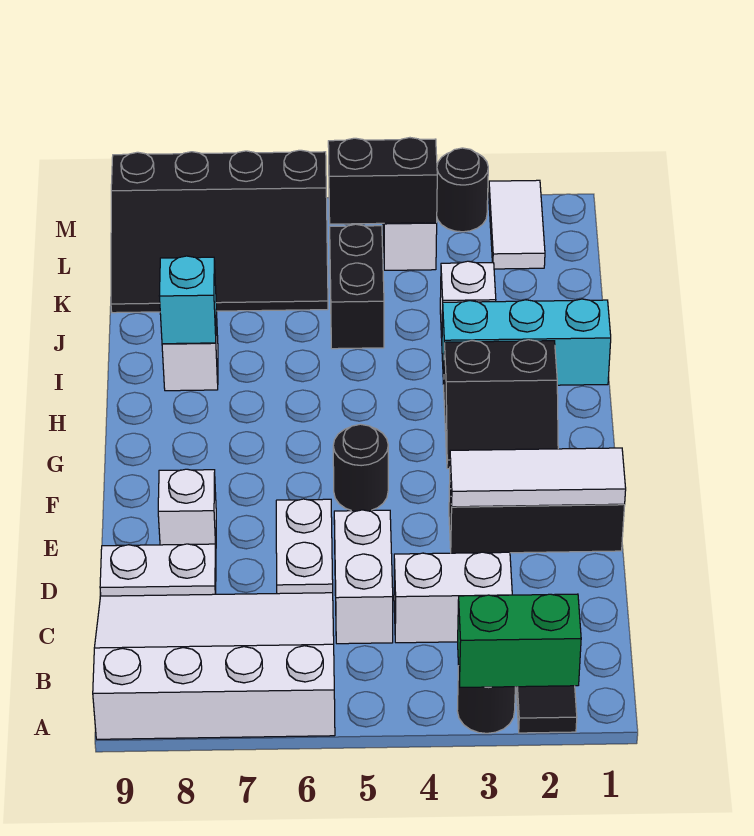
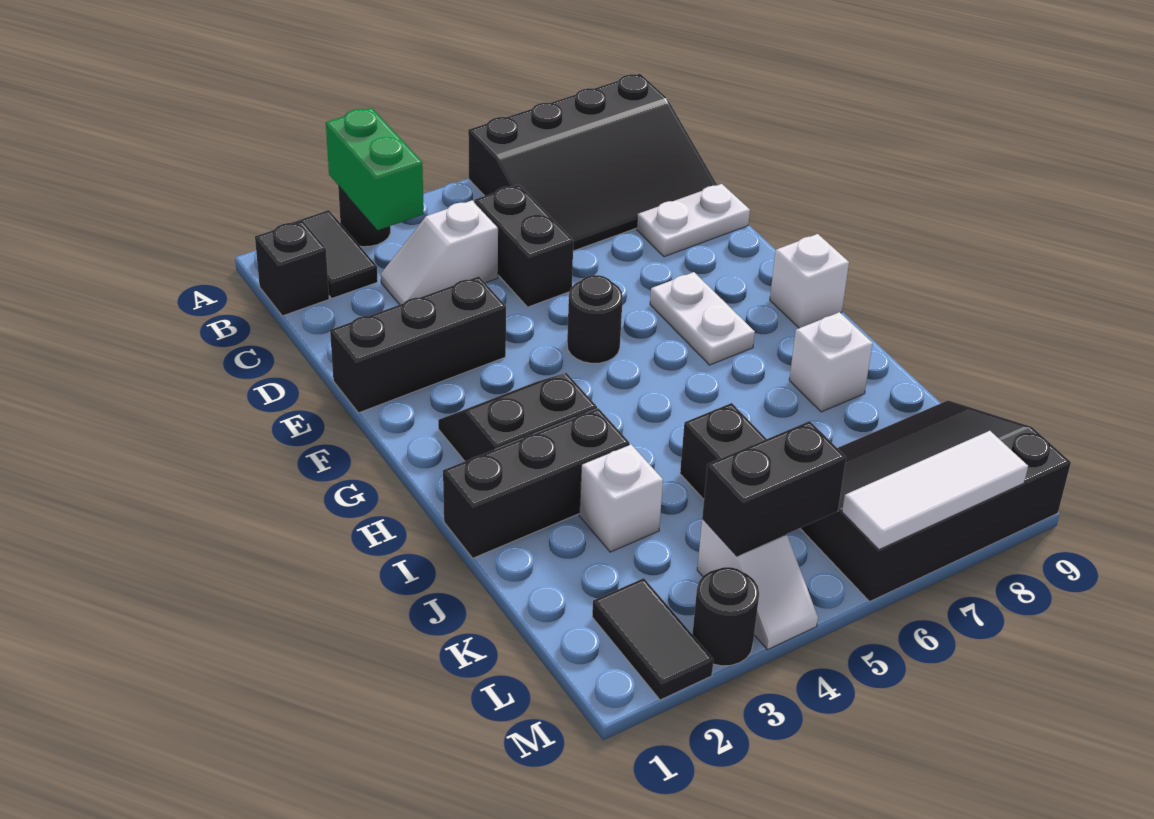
green brick A2:A3 level 2 -> green brick A3:B3 level 2
white slope A6:C9 level 1 top A -> black slope A6:C9 level 1 top A
none -> black brick B1 level 1
white brick C3:C4 level 1 -> white slope C3:C4 level 1 top 4
white brick C5:D5 level 1 -> black brick C5:D5 level 1
white plate D6:E6 level 1 -> white plate F7:G7 level 1
white tile E1:E3 level 2 -> white tile M6:M8 level 2
white brick E8 level 1 -> white brick G9 level 1
cyan brick I1:I3 level 1 -> black brick I1:I3 level 1
cyan brick I8 level 2 -> none
white tile L2:M2 level 1 -> black tile L2:M2 level 1

